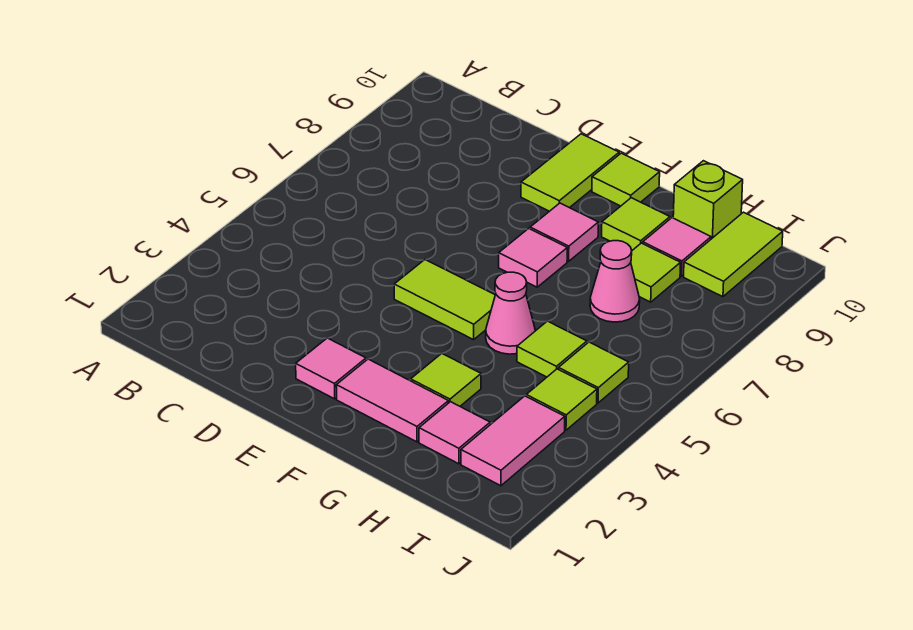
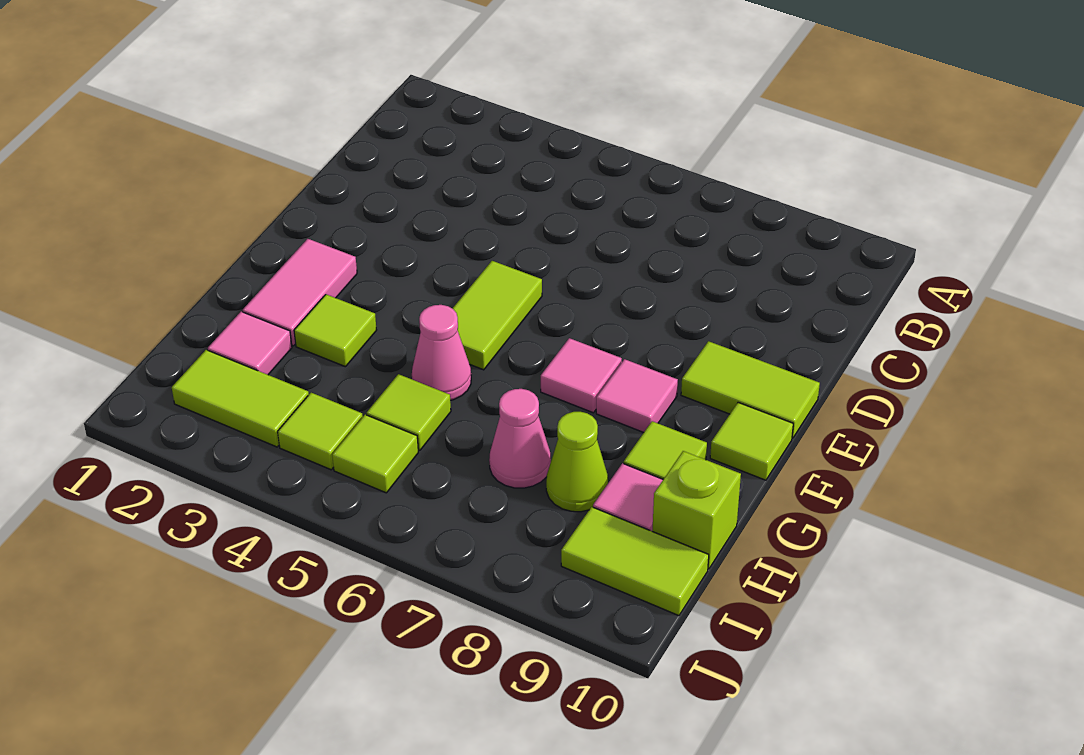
pink tile E2 level 1 -> none
lime tile H8 level 1 -> lime cone H8 level 1
pink tile I2:I3 level 1 -> lime tile I2:I3 level 1

